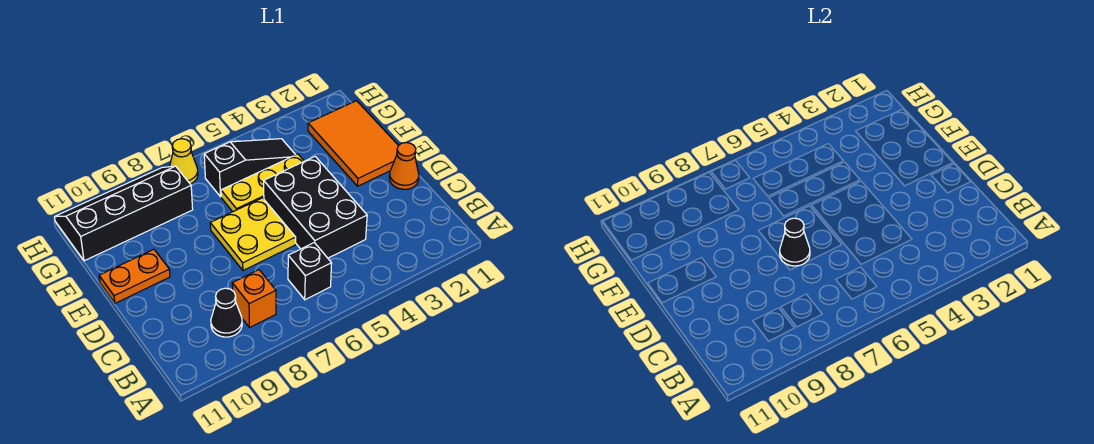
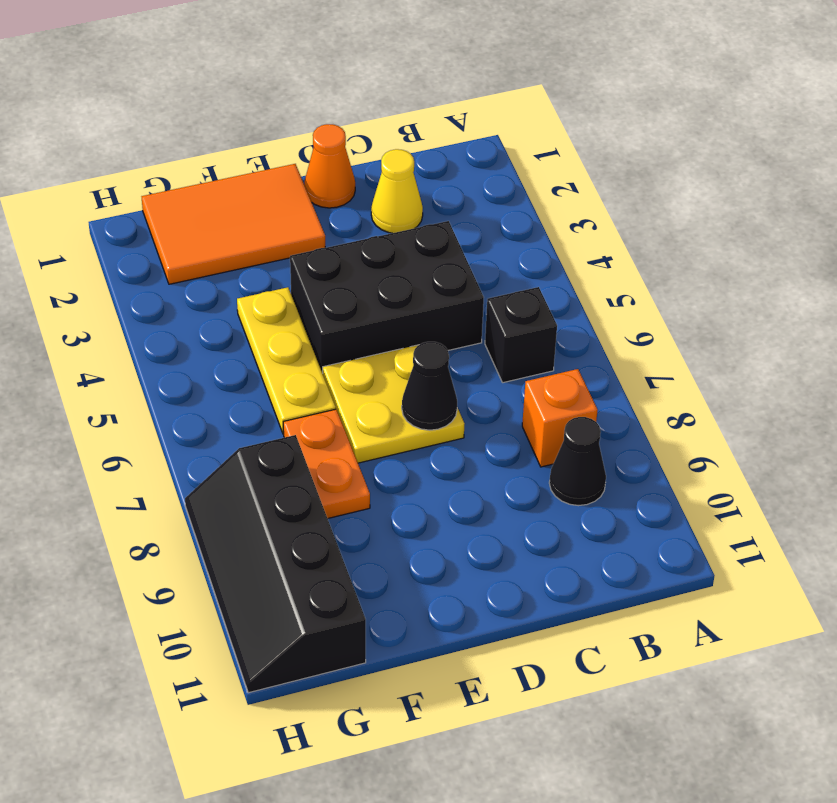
orange plate E10:E11 level 1 -> orange plate F7:F8 level 1
black slope G4:G6 level 1 top 6 -> none
yellow cone H7 level 1 -> yellow cone C2 level 1

